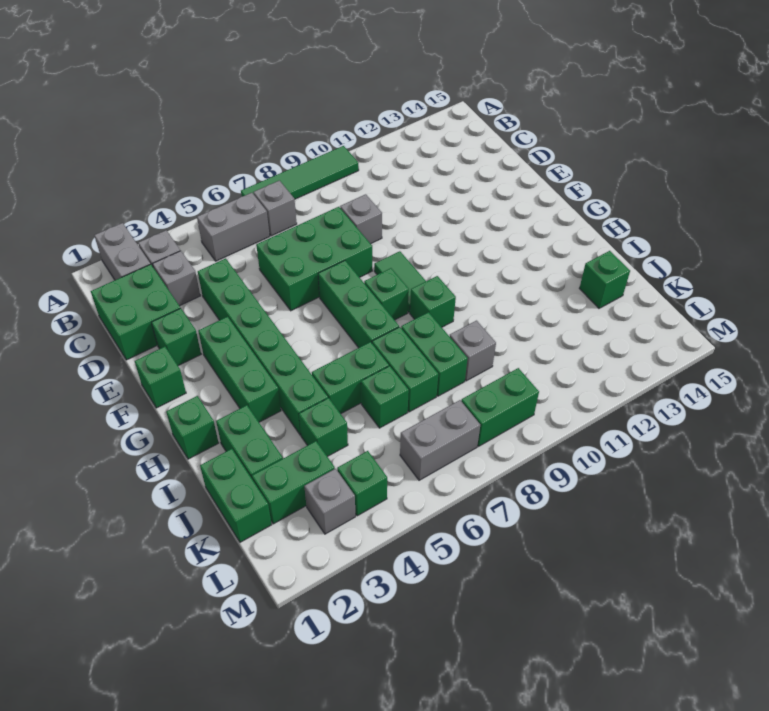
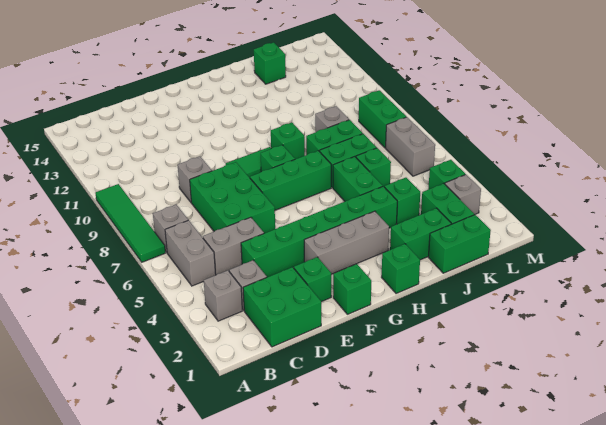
grey brick A2:B2 level 1 -> grey brick C5:D5 level 1
green brick F3:H3 level 1 -> grey brick F3:H3 level 1

